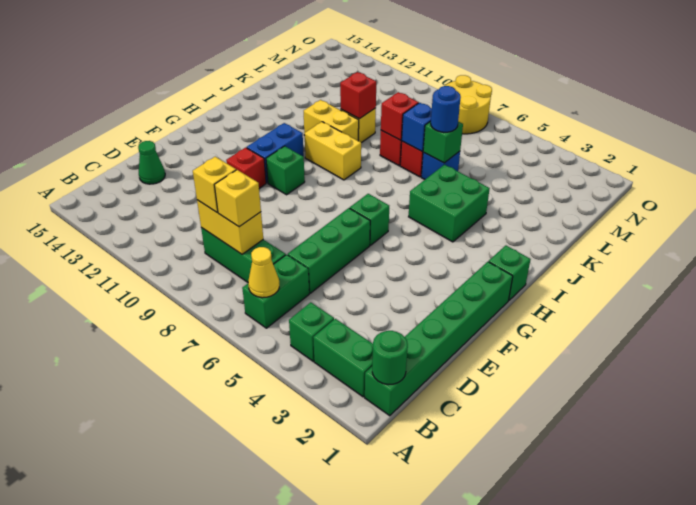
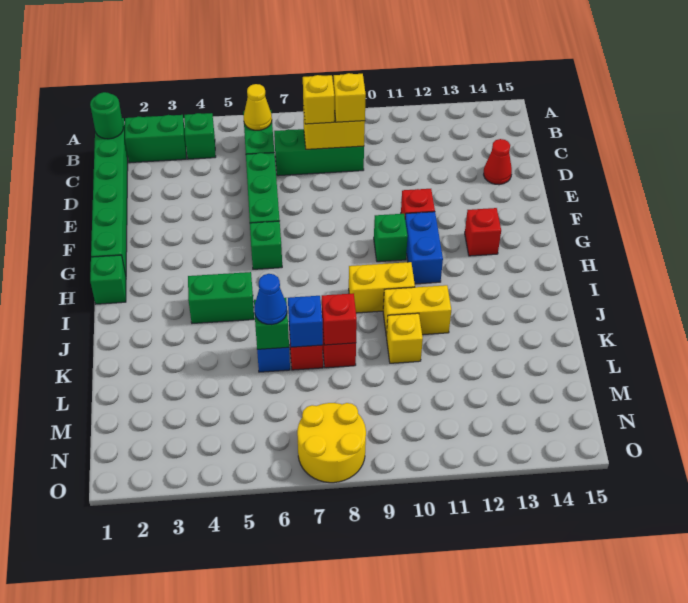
green cone D14 level 1 -> red cone D14 level 1
green brick I4:J5 level 1 -> green brick I4:I5 level 1
blue round brick K6 level 3 -> blue cone K6 level 3
red brick K10 level 2 -> red brick G13 level 1

